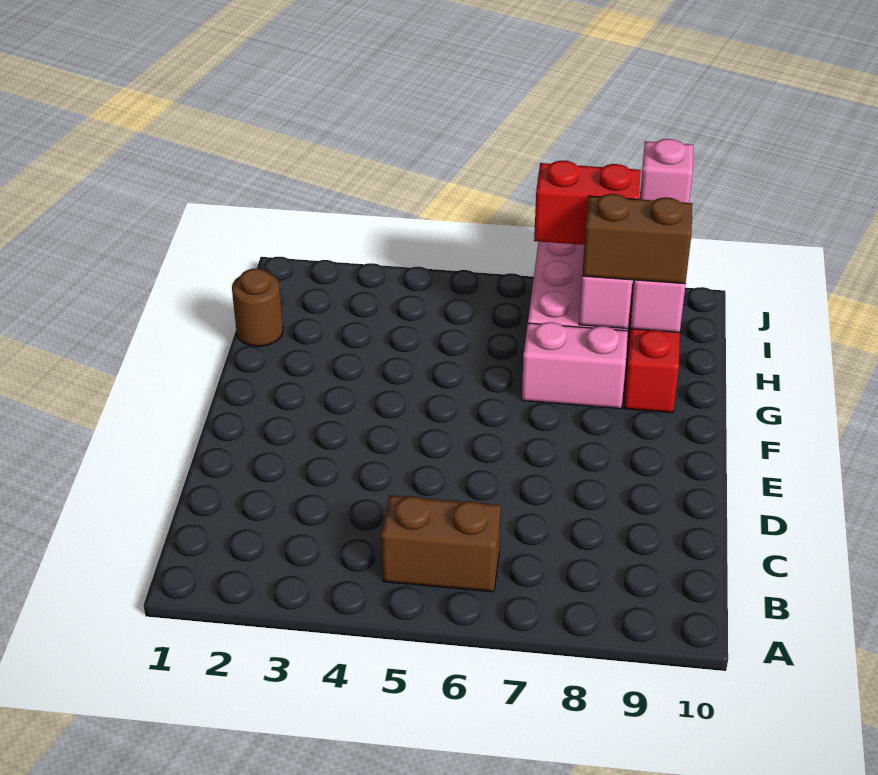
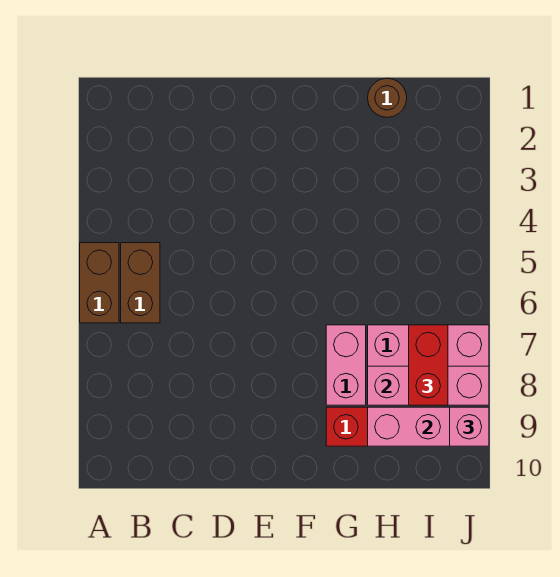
brown brick H8:H9 level 3 -> brown brick A5:A6 level 1

